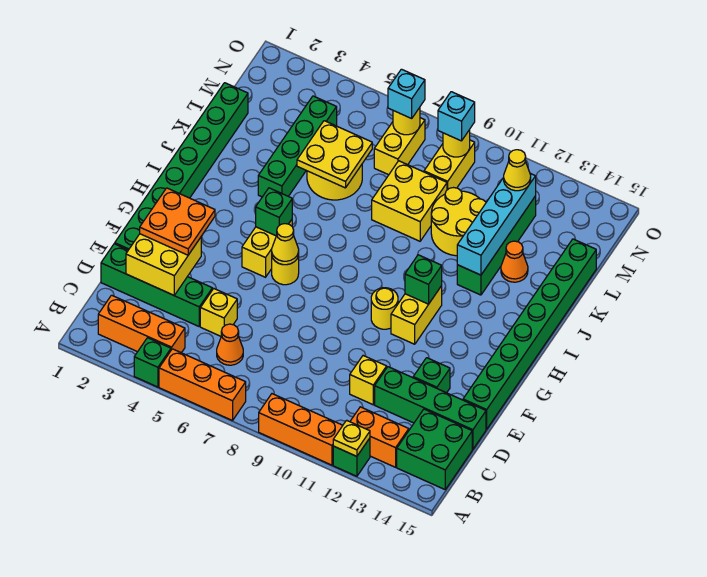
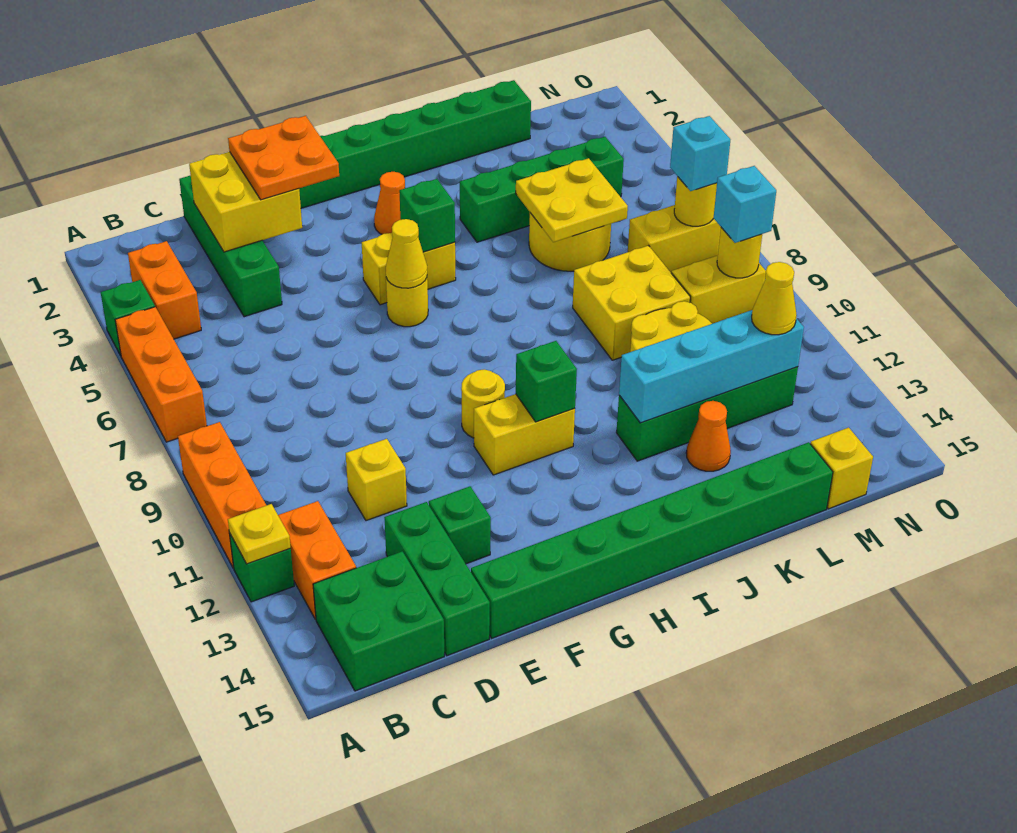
orange brick B2:B4 level 1 -> orange brick B3:B4 level 1
orange cone C6 level 1 -> orange cone H3 level 1
yellow brick D5 level 1 -> yellow brick M15 level 1
green brick D12:D15 level 1 -> green brick D13:D15 level 1

